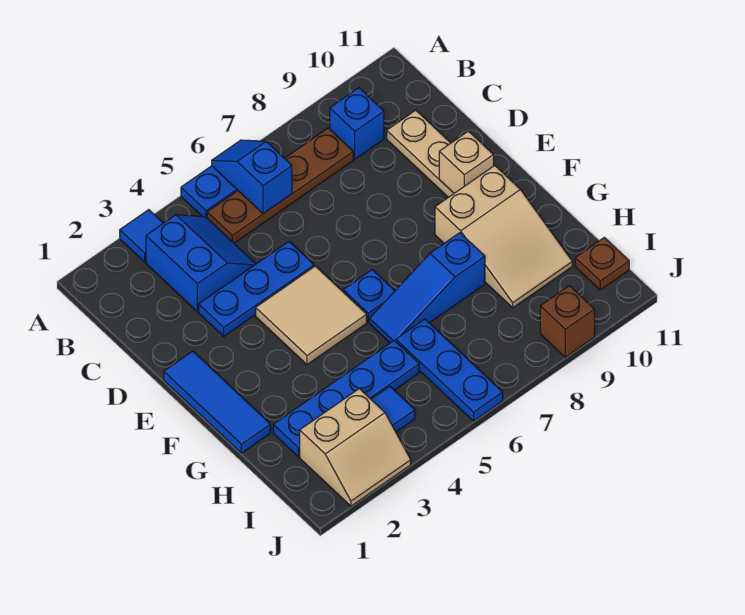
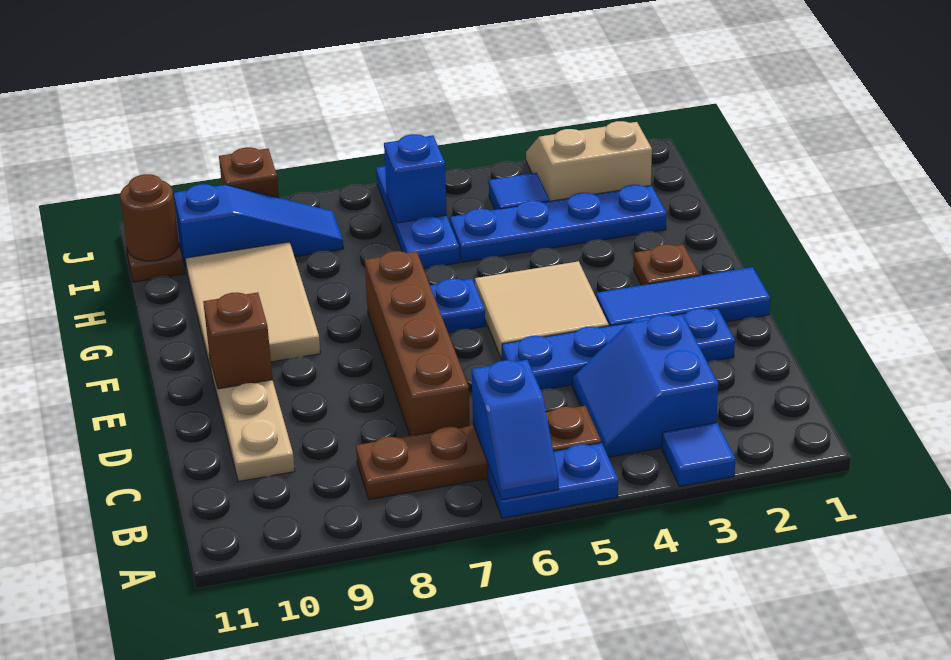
blue brick B9 level 1 -> blue brick I6 level 2
none -> brown brick C7:F7 level 1
blue plate D3:D5 level 1 -> blue plate D2:D5 level 1
blue tile E1:G1 level 1 -> blue tile E1:E3 level 1
tan brick E10 level 2 -> brown brick E10 level 2
none -> brown plate F2 level 1
tan slope F9:H10 level 1 top F -> tan tile F9:H10 level 1
blue slope G6:G8 level 1 top 8 -> blue slope I8:I10 level 1 top 10
none -> brown round brick I11 level 2

